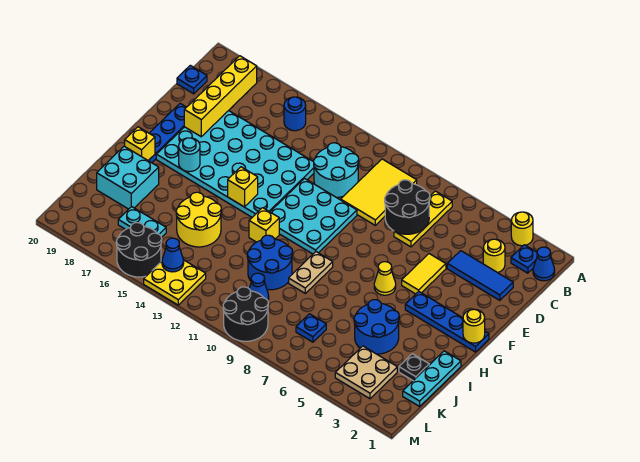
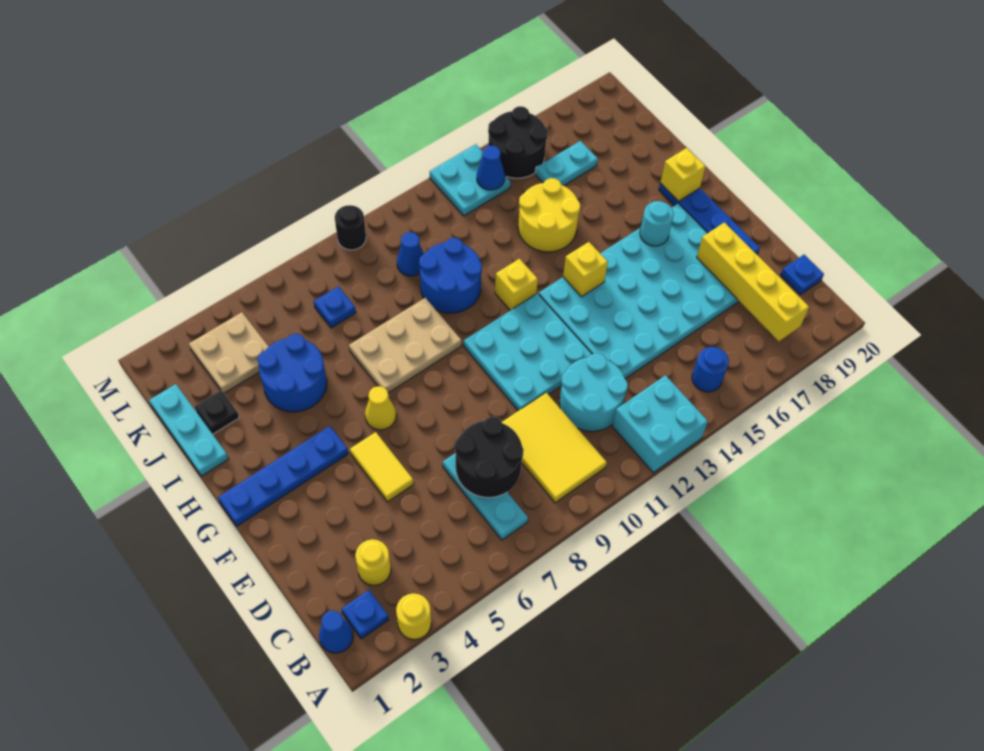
yellow plate B7:D7 level 1 -> cyan plate B7:D7 level 1
blue tile D2:D4 level 1 -> none
yellow round brick G1 level 2 -> none
tan plate H9:I9 level 1 -> tan plate H7:I9 level 1
cyan brick I18:J19 level 1 -> cyan brick A12:B13 level 1
black round brick L9:M10 level 1 -> black round brick M9 level 1
yellow plate L13:M14 level 1 -> cyan plate L13:M14 level 1

